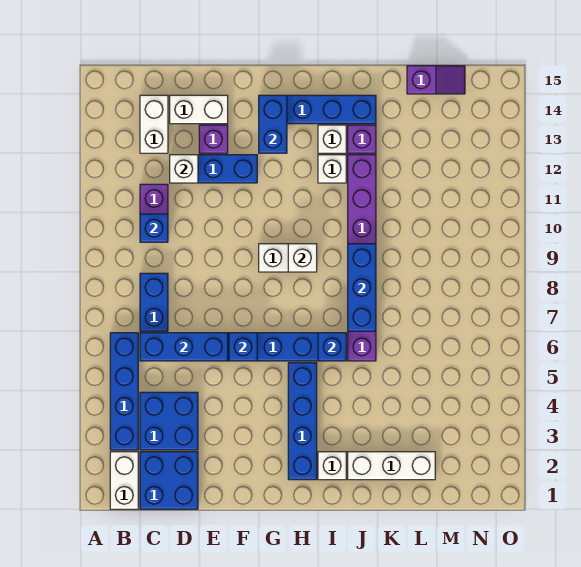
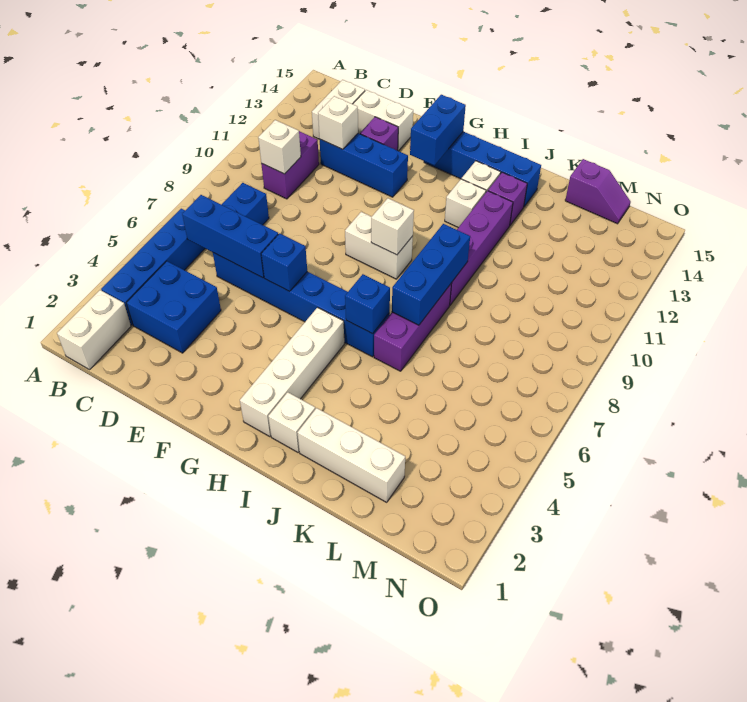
blue brick C1:D2 level 1 -> none
blue brick C10 level 2 -> white brick C10 level 2
blue brick H2:H5 level 1 -> white brick H2:H5 level 1

